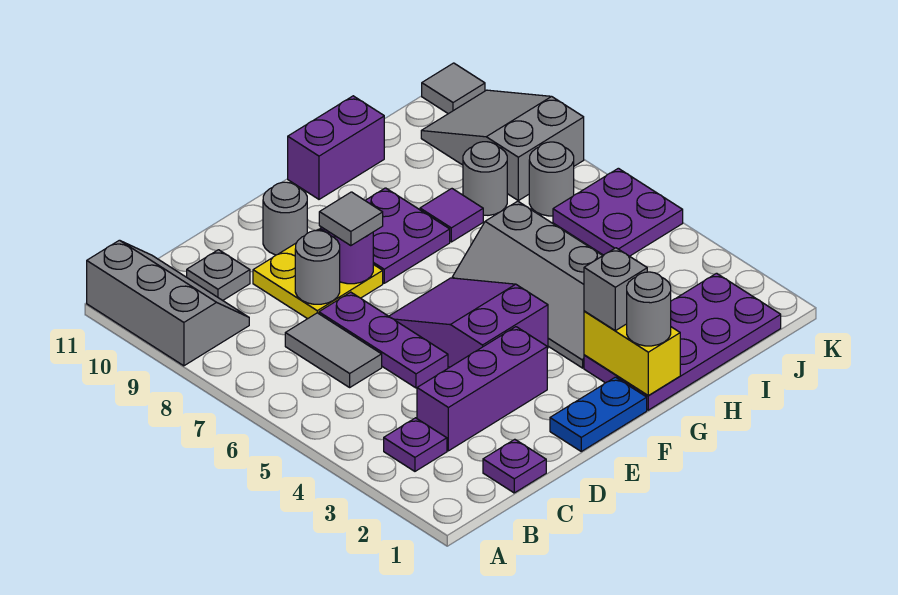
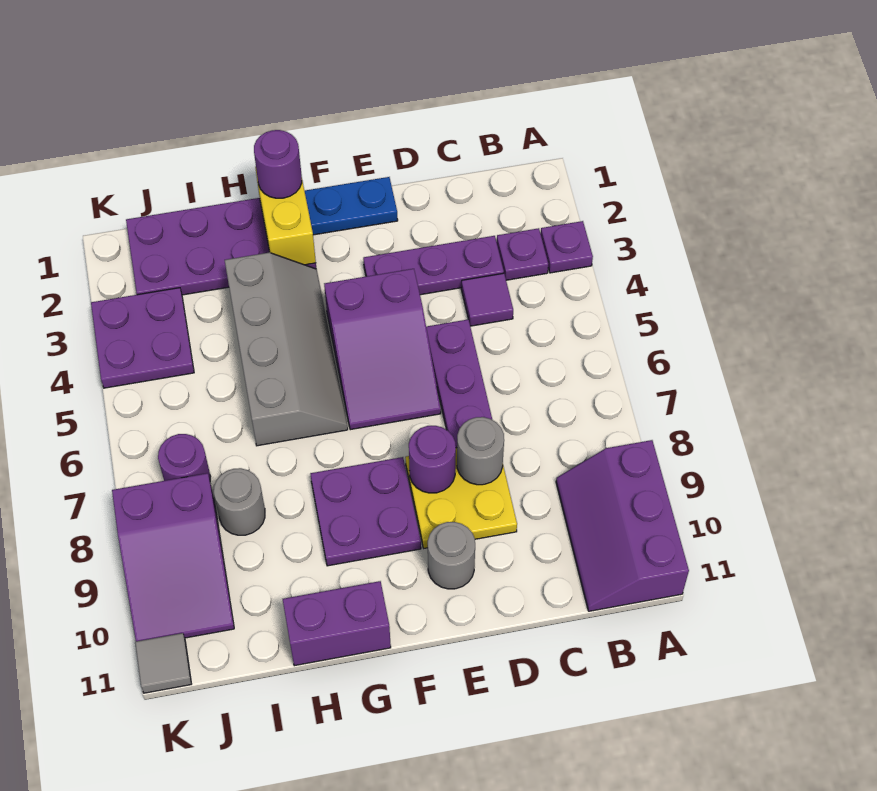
grey slope A9:B11 level 1 top A -> purple slope A9:B11 level 1 top A
purple plate C1 level 1 -> purple plate A3 level 1
purple brick C3:E3 level 1 -> purple plate C3:E3 level 1
grey tile C6:C7 level 1 -> none
grey plate C10 level 1 -> none
grey tile E8 level 3 -> none
grey round brick G1 level 3 -> purple round brick G1 level 3
grey brick G2 level 3 -> none
purple tile H8 level 1 -> purple tile C4 level 1
purple plate J5:K6 level 1 -> purple plate J3:K4 level 1
grey round brick J7 level 1 -> purple round brick J7 level 1
grey slope J8:K10 level 1 top 8 -> purple slope J8:K10 level 1 top 8

